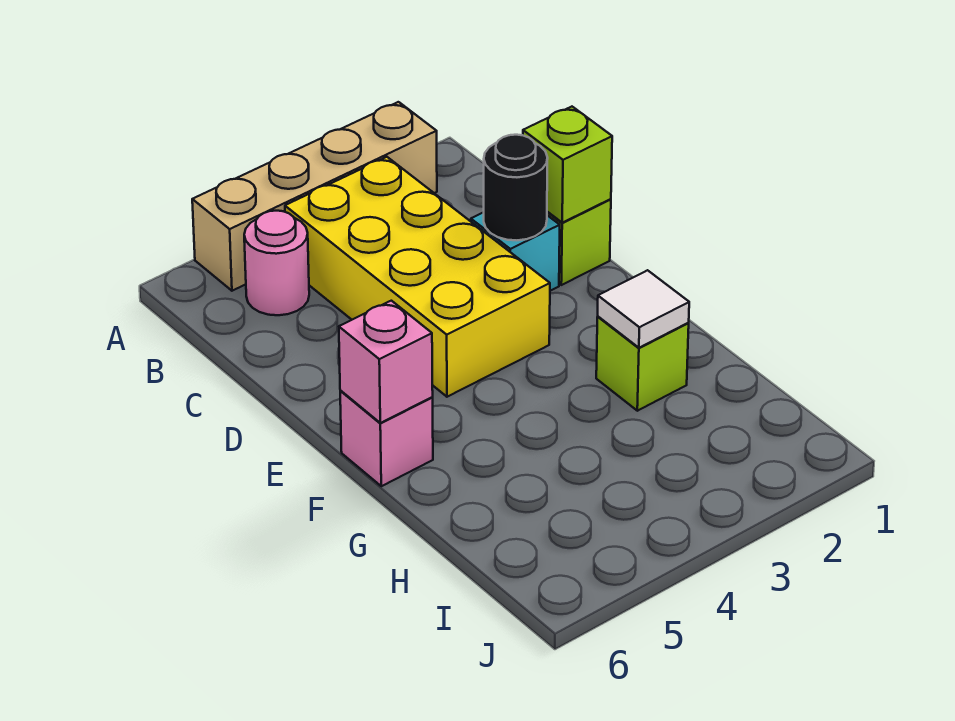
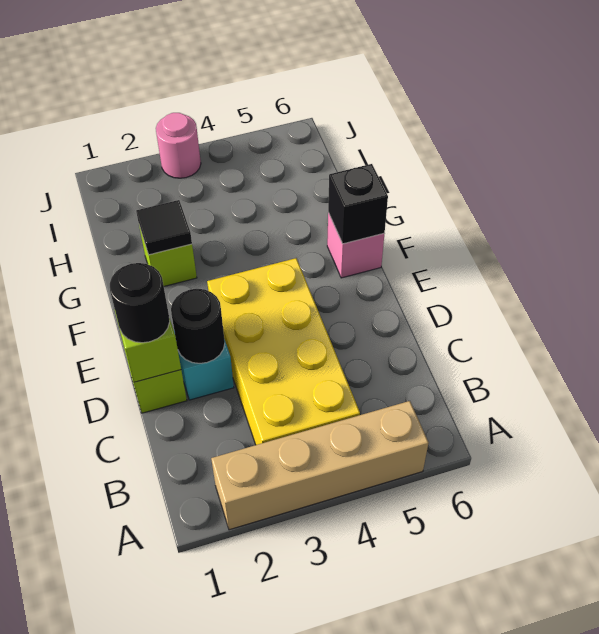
pink round brick B5 level 1 -> pink round brick J3 level 1
none -> black round brick D1 level 3
pink brick F6 level 2 -> black brick F6 level 2
white tile G2 level 2 -> black tile G2 level 2

